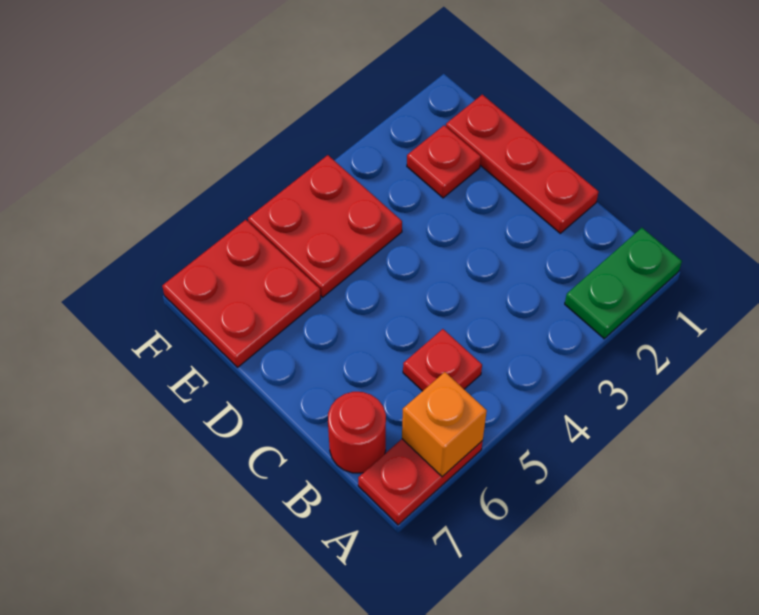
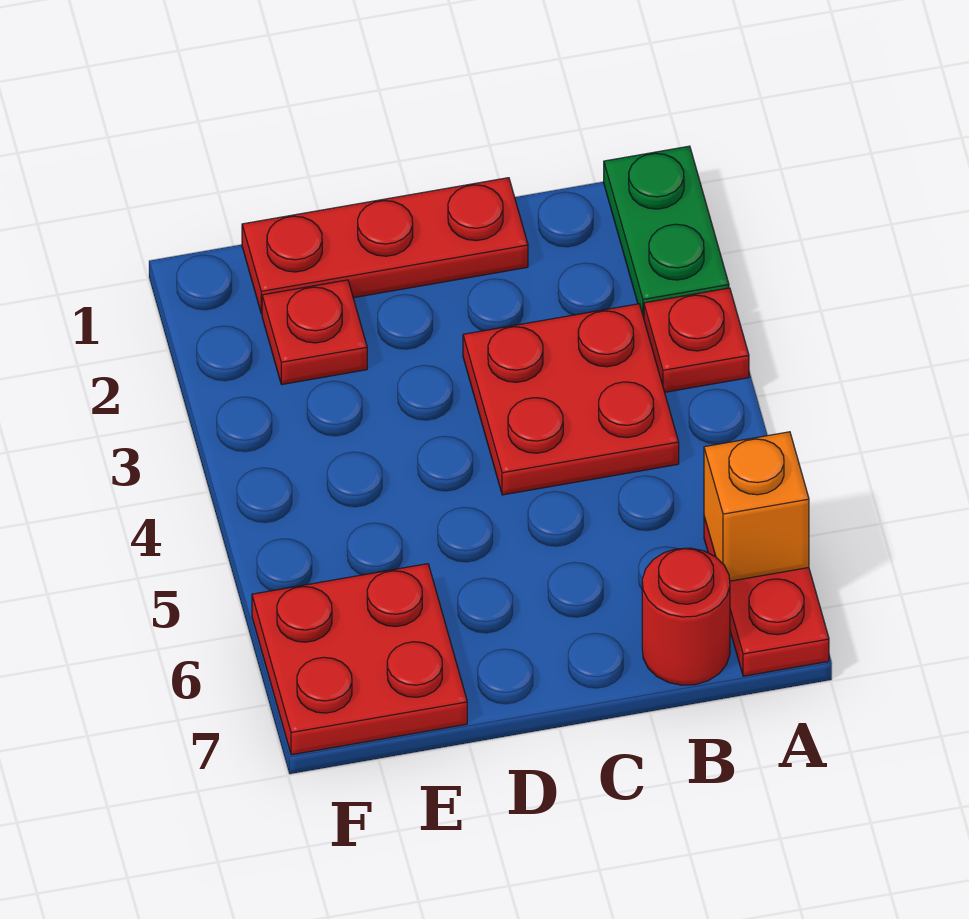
red plate B5 level 1 -> red plate A3 level 1
red plate E4:F5 level 1 -> red plate B3:C4 level 1

